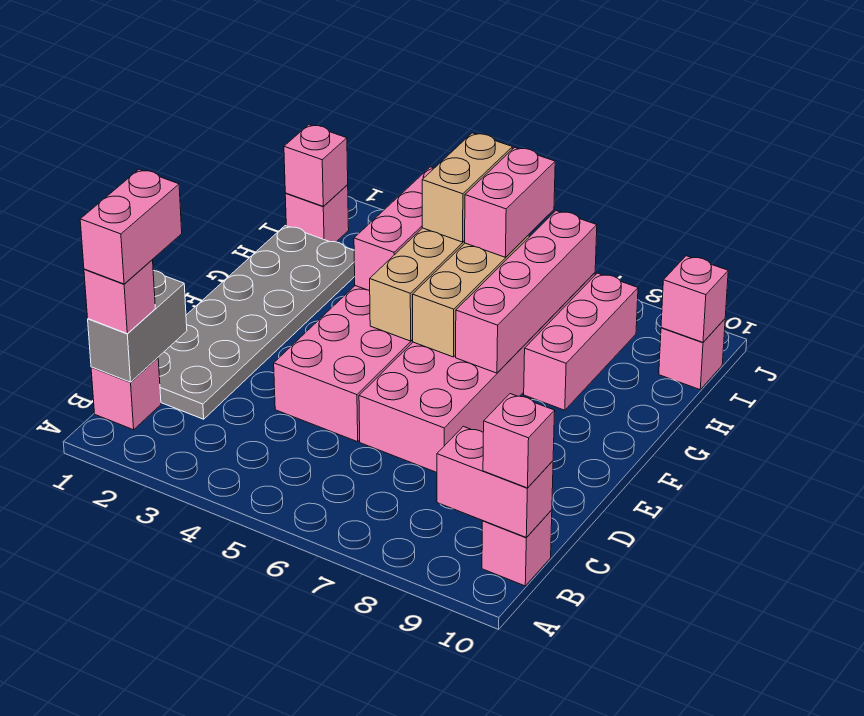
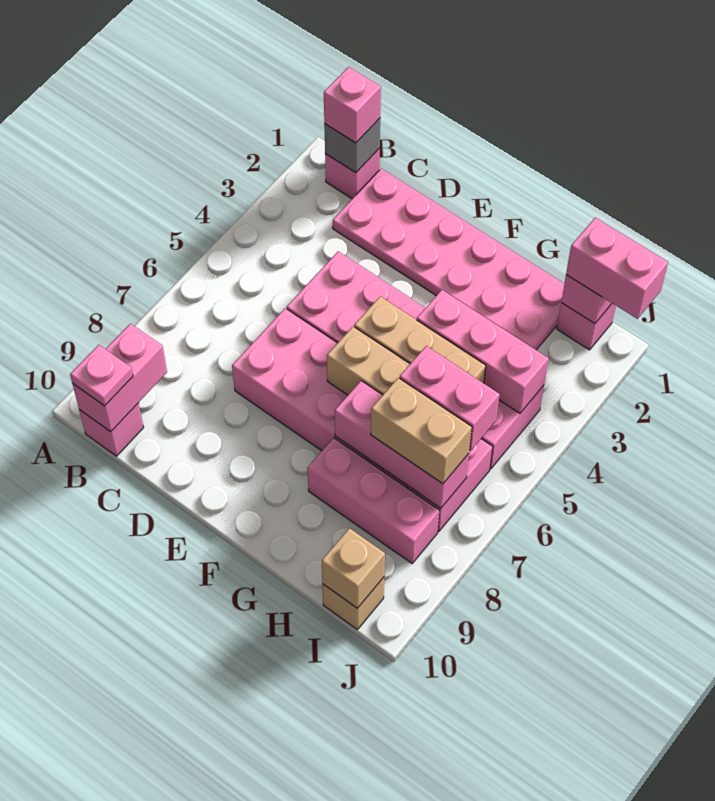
grey brick B1:C1 level 2 -> grey brick B1 level 2
pink brick B1:C1 level 4 -> pink brick I1:J1 level 3
pink brick B10 level 3 -> pink plate B10 level 3
grey plate C1:H2 level 1 -> pink plate C1:H2 level 1
pink brick F7:I7 level 2 -> pink brick G7:I7 level 2
tan brick H5:I5 level 3 -> tan brick H7:I7 level 3
pink brick I10 level 1 -> tan brick I10 level 1
pink brick I10 level 2 -> tan brick I10 level 2

